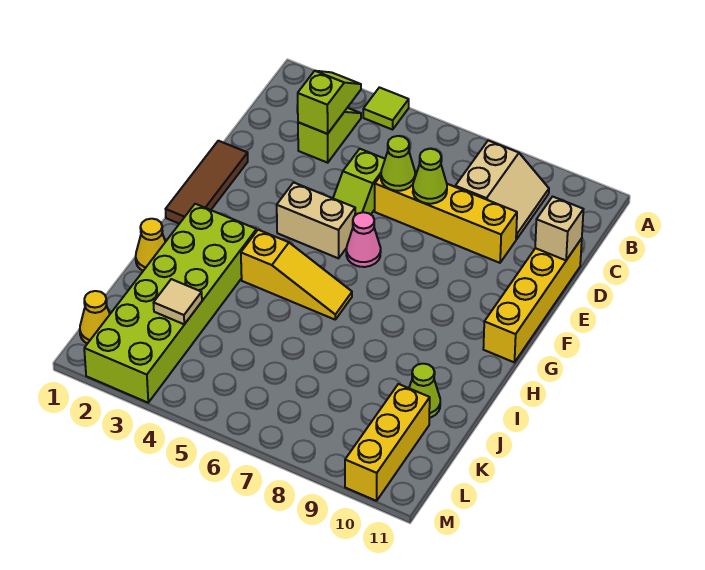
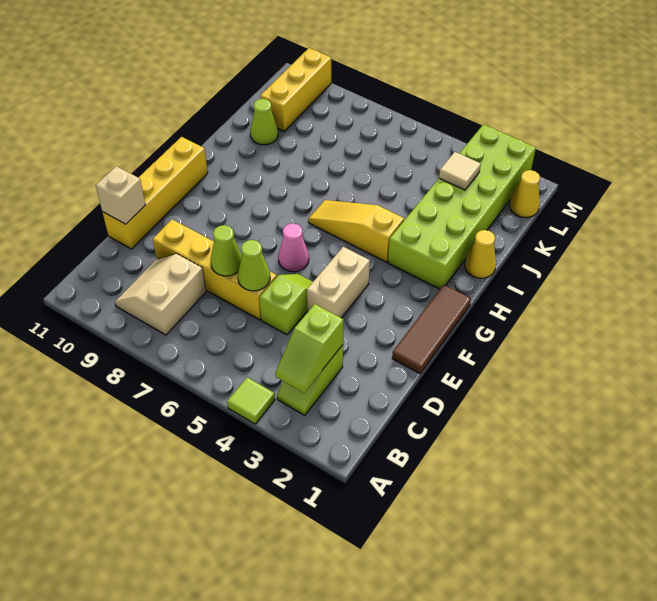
tan brick F4:F5 level 1 -> tan brick E4:F4 level 1

